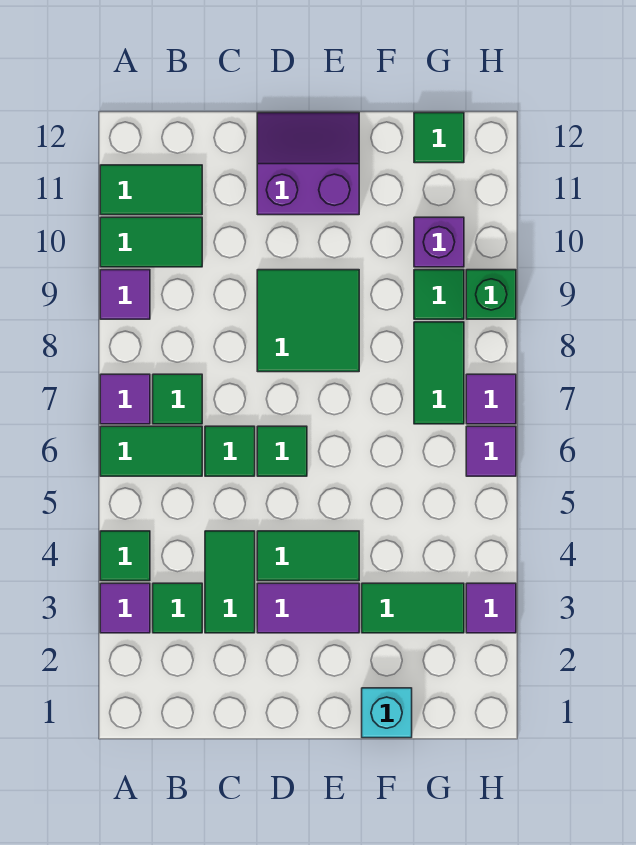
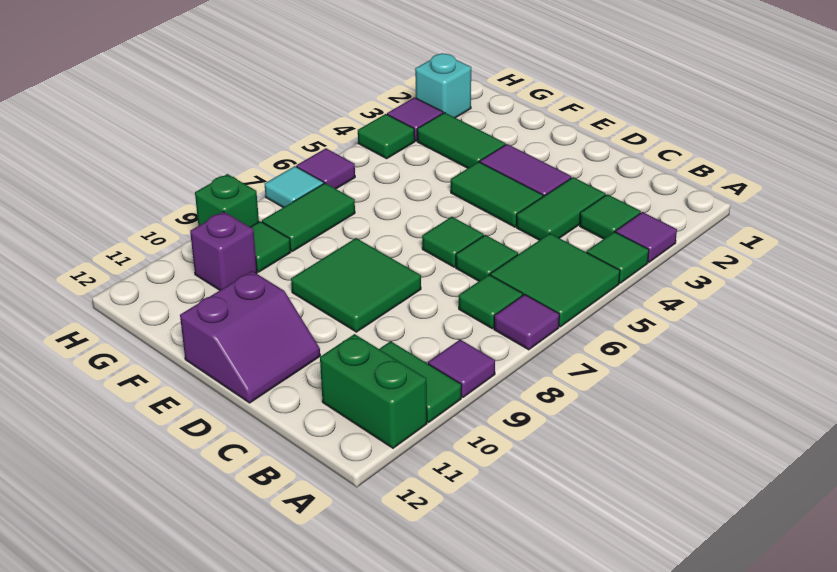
green tile A6:B6 level 1 -> green tile A5:B6 level 1
green tile A11:B11 level 1 -> green brick A11:B11 level 1
purple slope D11:E12 level 1 top 11 -> purple slope D11:E12 level 1 top E
cyan brick F1 level 1 -> cyan brick H2 level 1
green tile G12 level 1 -> green tile H4 level 1
purple tile H7 level 1 -> cyan tile H7 level 1

